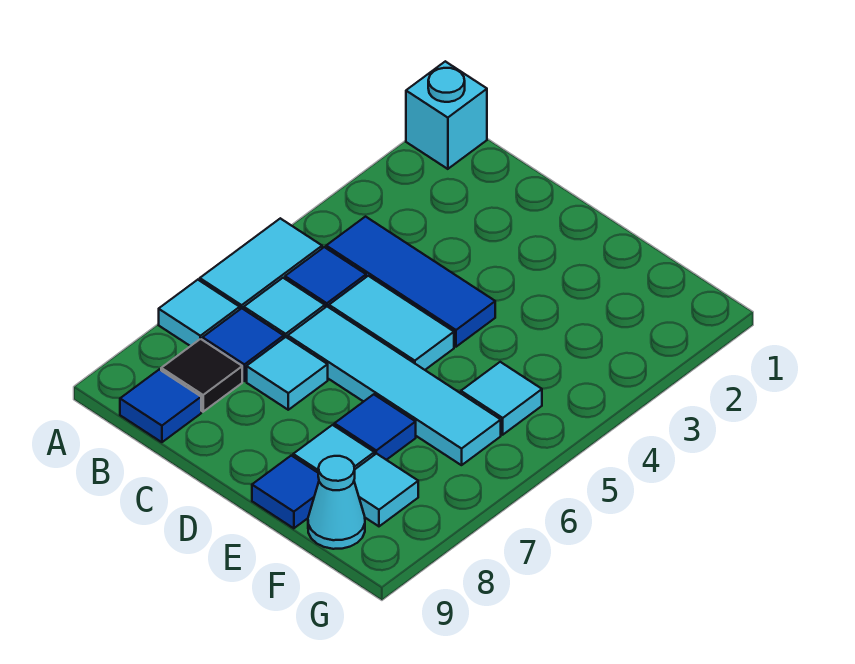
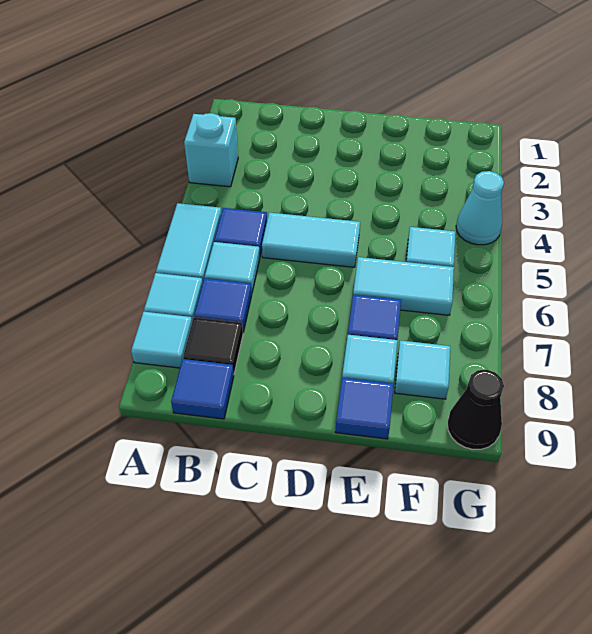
cyan brick A1 level 1 -> cyan brick A3 level 1
blue tile B4:D4 level 1 -> none
cyan tile C6:F6 level 1 -> cyan tile E6:F6 level 1
cyan tile C7 level 1 -> cyan tile A8 level 1
cyan cone F9 level 1 -> cyan cone G4 level 1
none -> black cone G9 level 1

